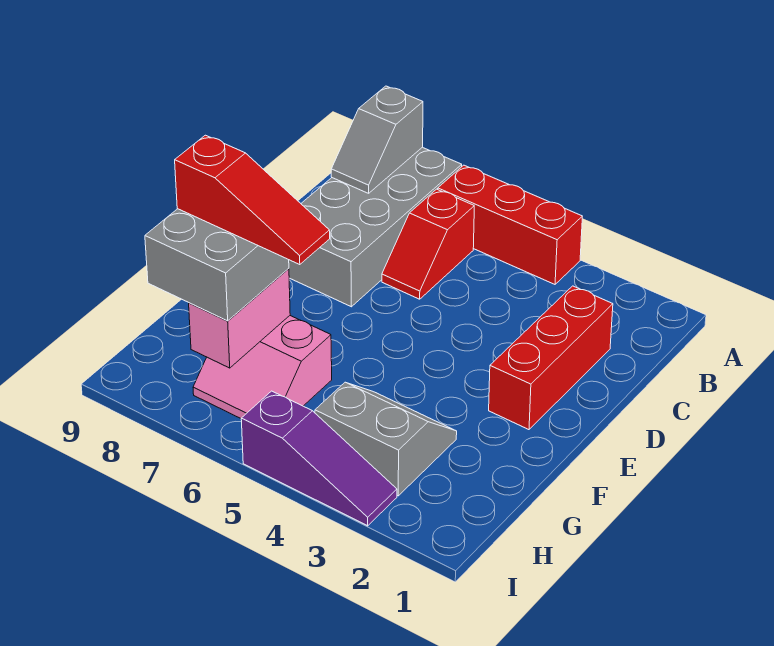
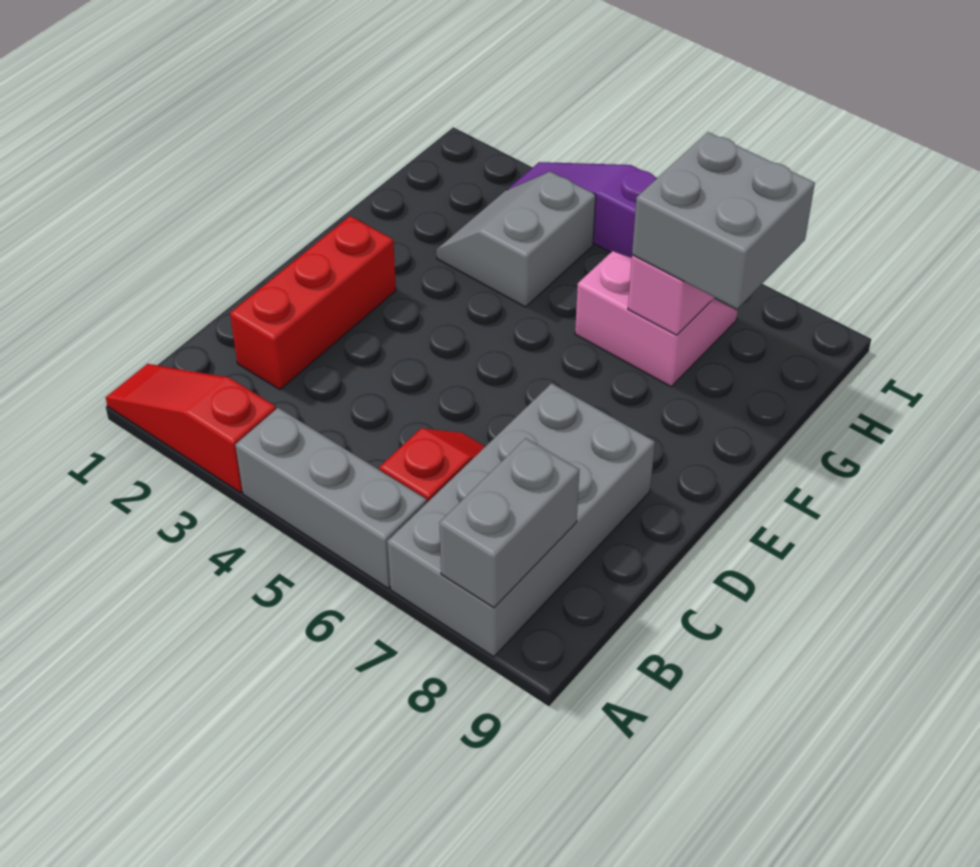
red brick A4:A6 level 1 -> grey brick A4:A6 level 1
grey slope A8:B8 level 2 top A -> grey brick A8:B8 level 2
grey slope G3:H4 level 1 top H -> grey slope G3:H4 level 1 top 4
red slope G6:G8 level 4 top 8 -> red slope A1:A3 level 1 top 3

